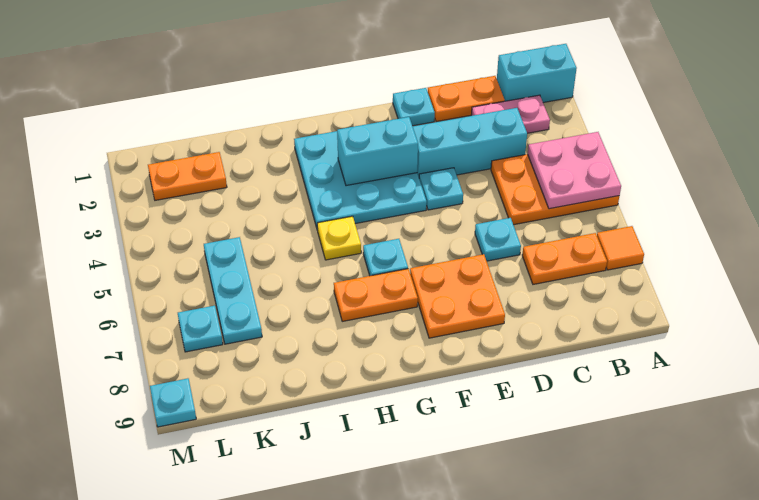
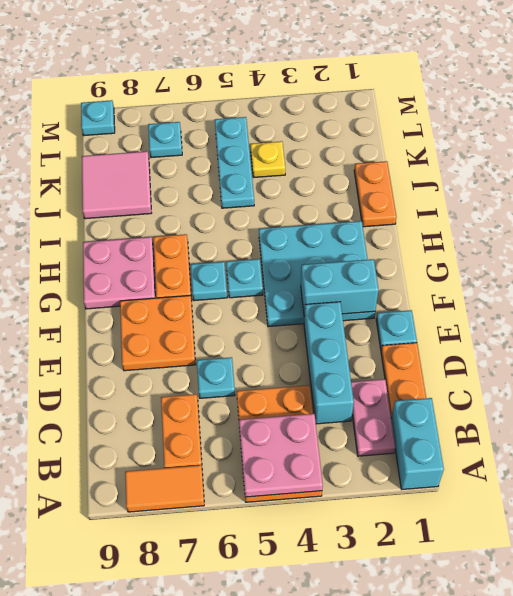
orange tile A7 level 1 -> orange tile A7:A8 level 1
cyan plate E4 level 1 -> cyan plate G5 level 1
cyan brick F3:G3 level 2 -> cyan brick F2:F3 level 2
none -> pink plate G8:H9 level 1
yellow plate H5 level 1 -> yellow plate K4 level 1
none -> pink tile J8:K9 level 1
orange plate K2:L2 level 1 -> orange plate I1:J1 level 1
cyan plate K5:K7 level 1 -> cyan plate J5:L5 level 1

